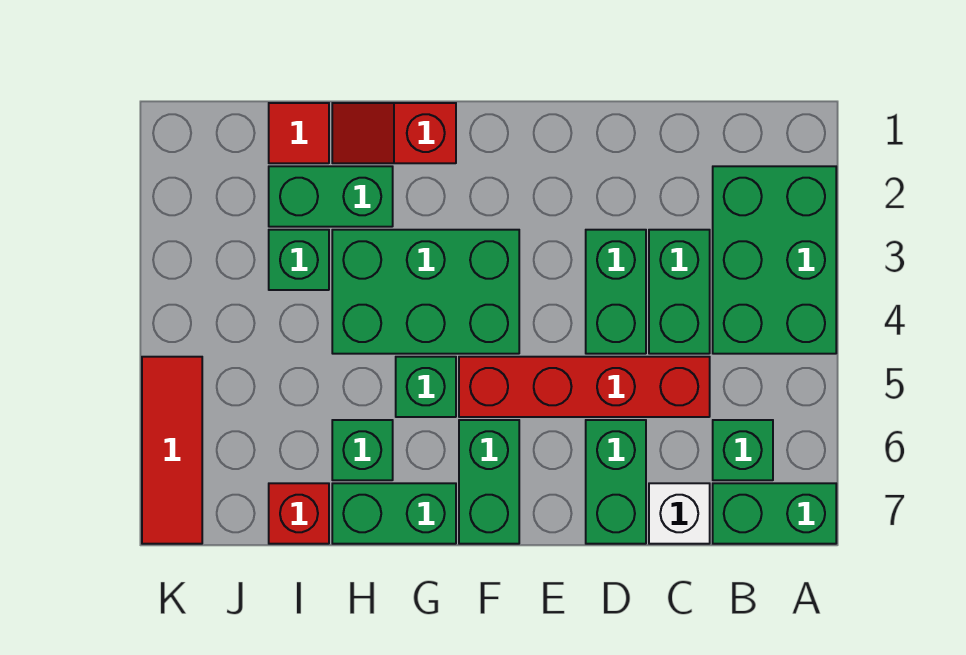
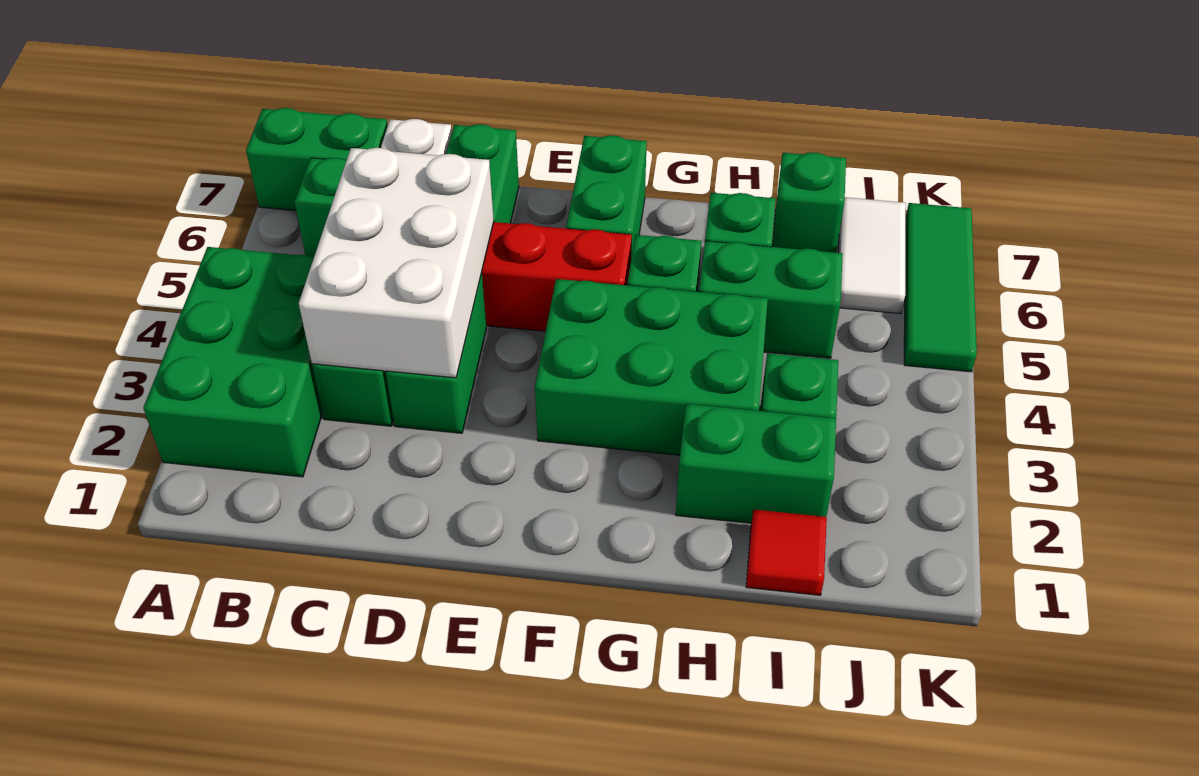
none -> white brick C3:D5 level 2
red slope G1:H1 level 1 top G -> none
green brick G7:H7 level 1 -> green brick H5:I5 level 1
red brick I7 level 1 -> green brick I7 level 1
none -> white tile J6:J7 level 1
red tile K5:K7 level 1 -> green tile K5:K7 level 1

